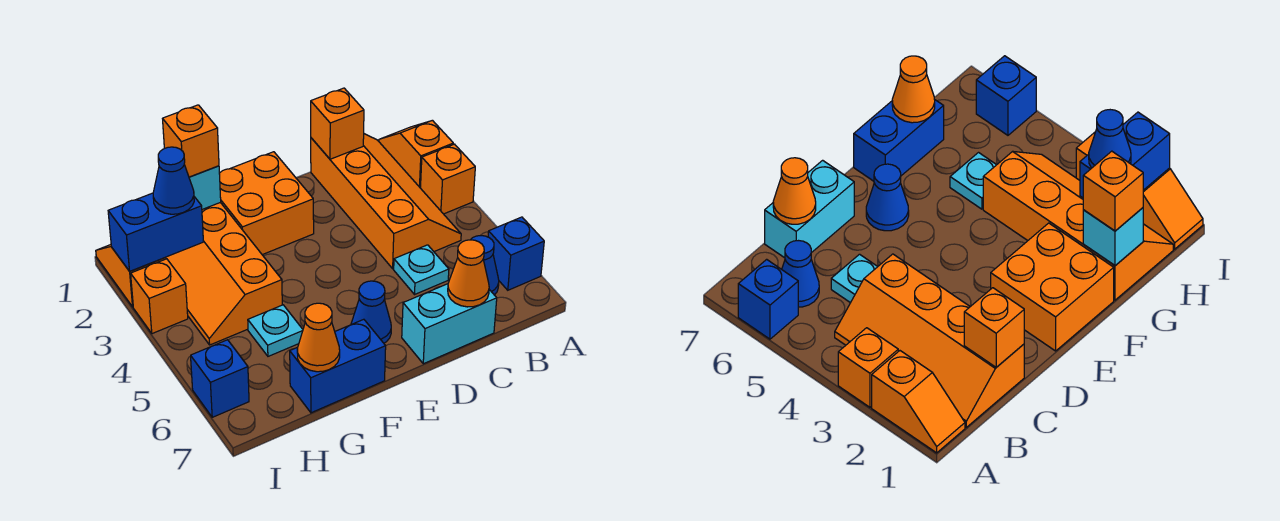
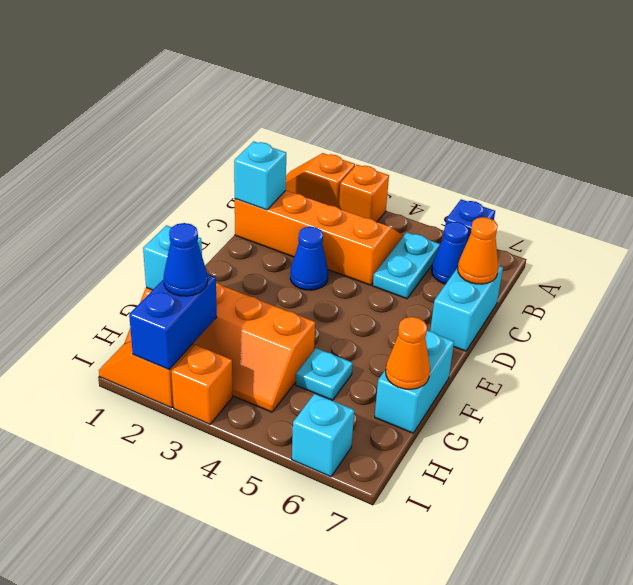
orange brick C1 level 2 -> cyan brick C1 level 2
cyan plate C5 level 1 -> cyan plate B5:C5 level 1
orange brick E1:F2 level 1 -> none
blue cone E6 level 1 -> blue cone D3 level 1
blue brick F7:G7 level 1 -> cyan brick F7:G7 level 1
orange brick G1 level 3 -> none
blue brick I6 level 1 -> cyan brick I6 level 1

